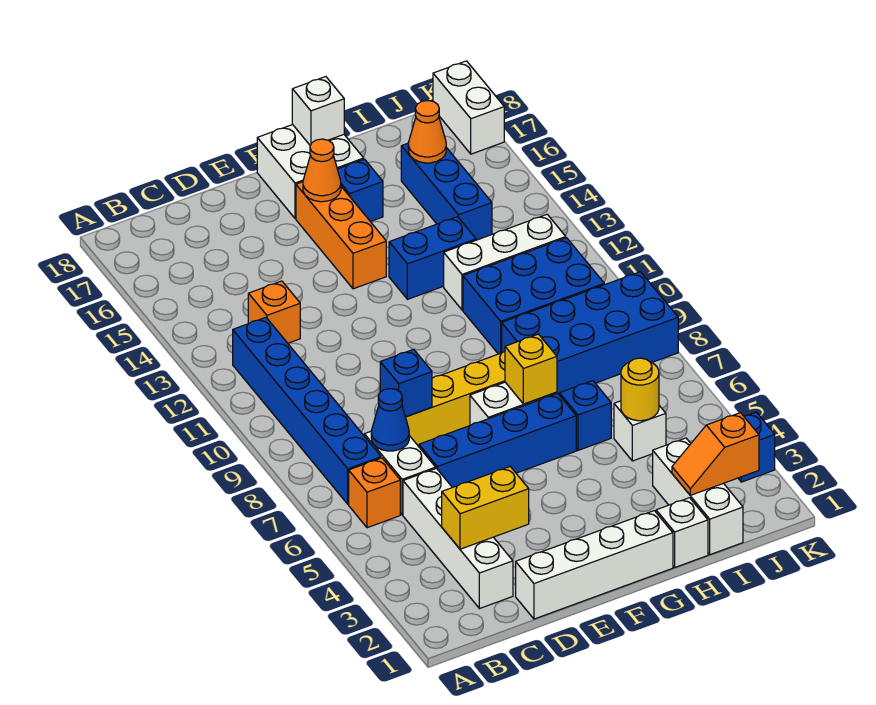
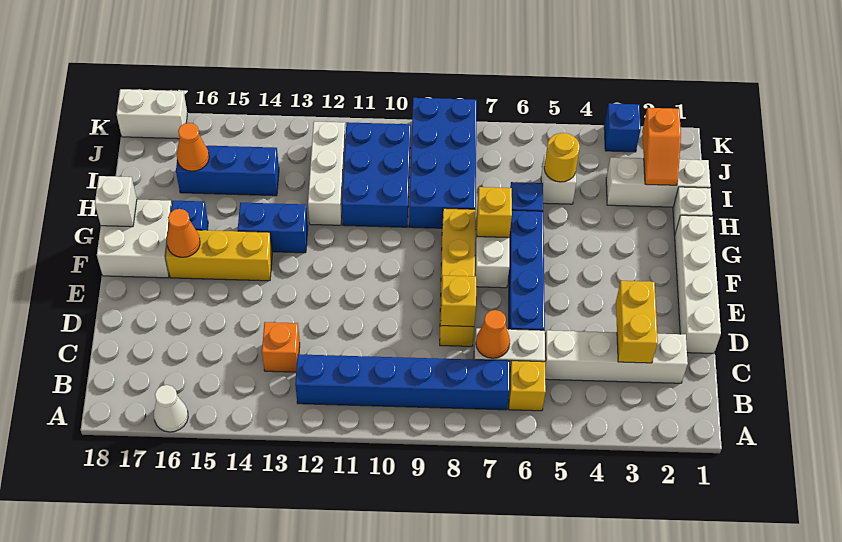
none -> white cone A16 level 1
orange brick B6 level 1 -> yellow brick B6 level 1
blue cone C7 level 2 -> orange cone C7 level 2
blue brick D8 level 2 -> yellow brick D8 level 2
orange brick F14:F16 level 1 -> yellow brick F14:F16 level 1
blue brick G13:H13 level 1 -> blue brick G13:G14 level 1

